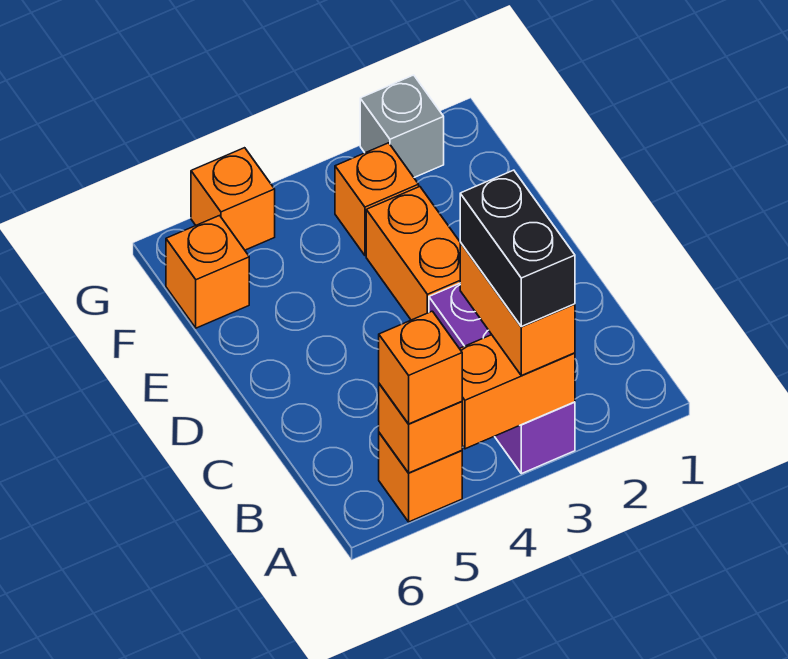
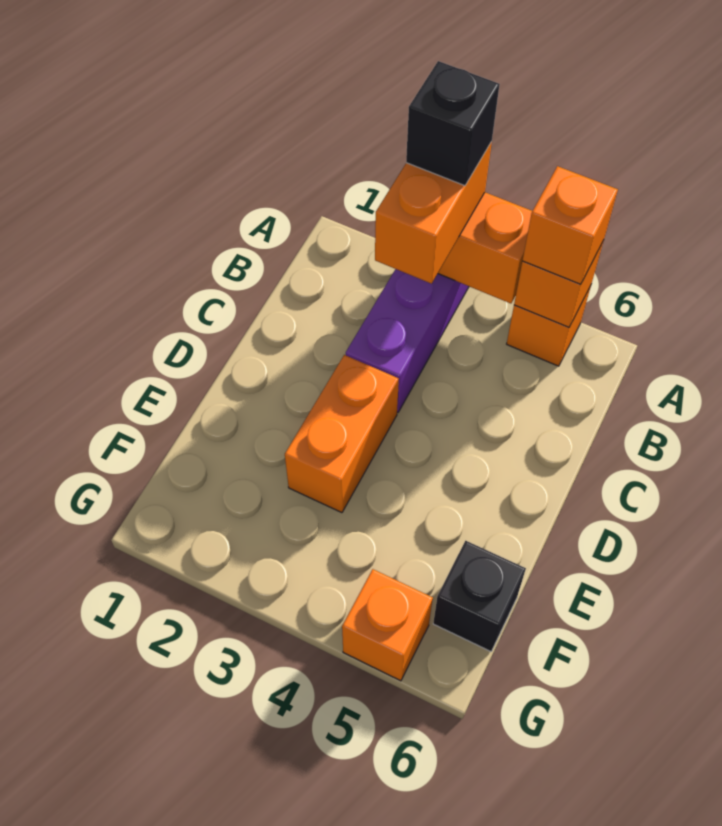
black brick A3:B3 level 4 -> black brick A3 level 4
orange brick F3 level 1 -> none
orange brick F6 level 1 -> black brick F6 level 1
grey brick G2 level 1 -> none

